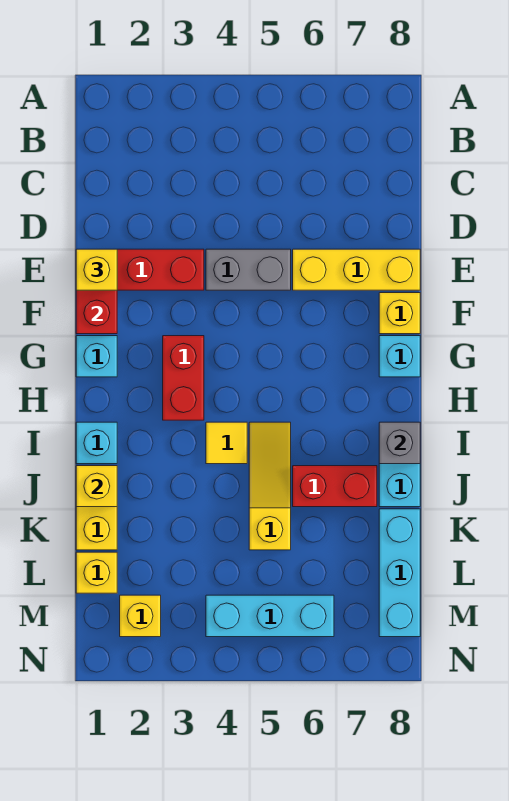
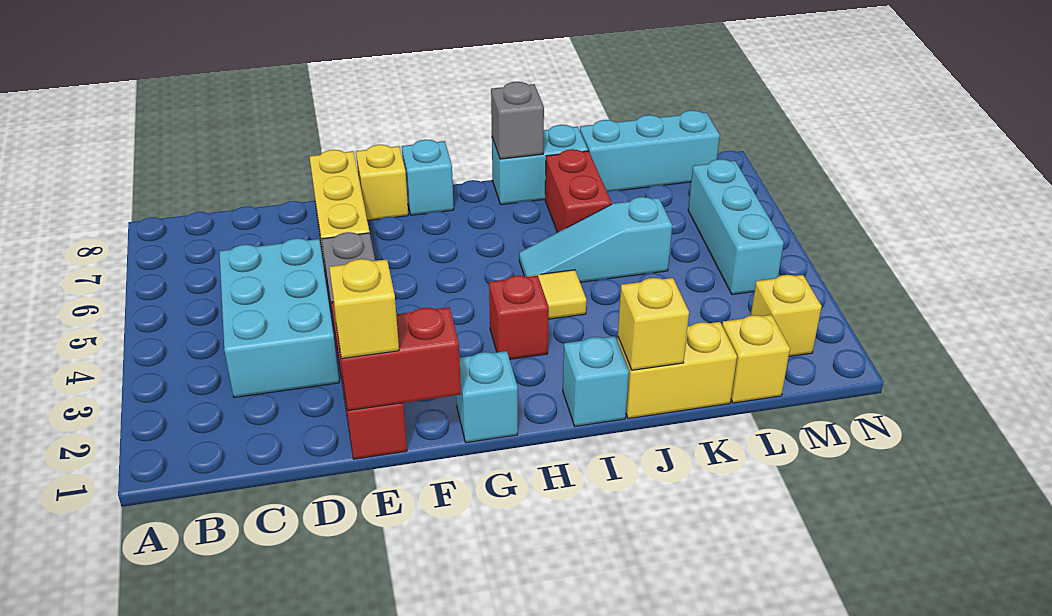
none -> cyan brick C3:D5 level 1
red brick G3:H3 level 1 -> red brick H3 level 1
yellow slope I5:K5 level 1 top K -> cyan slope I5:K5 level 1 top K

